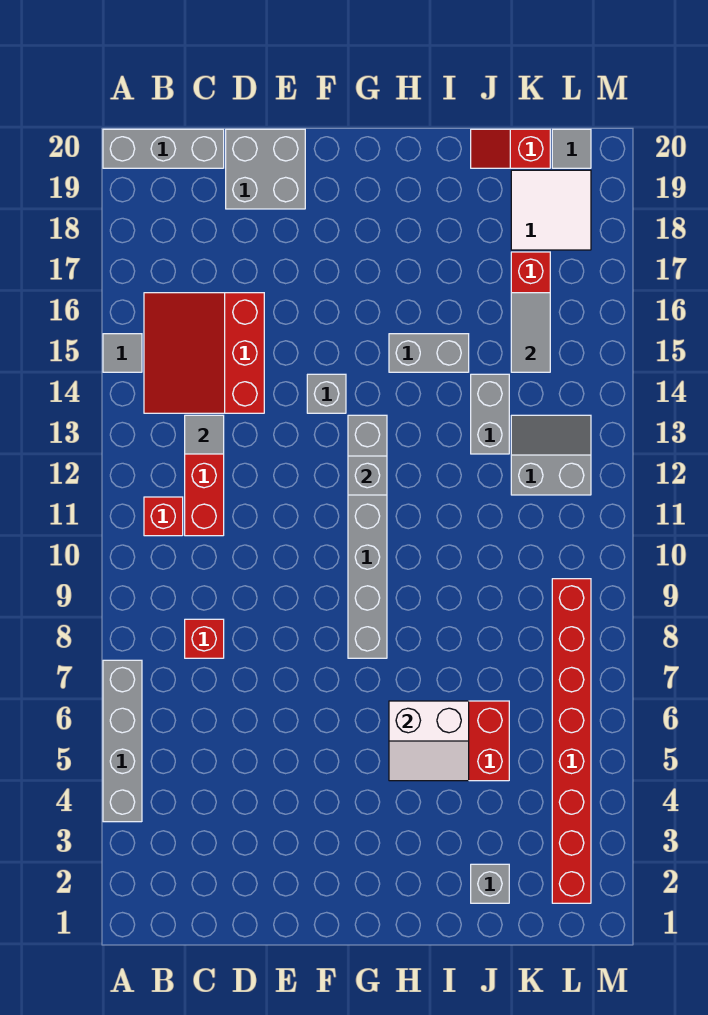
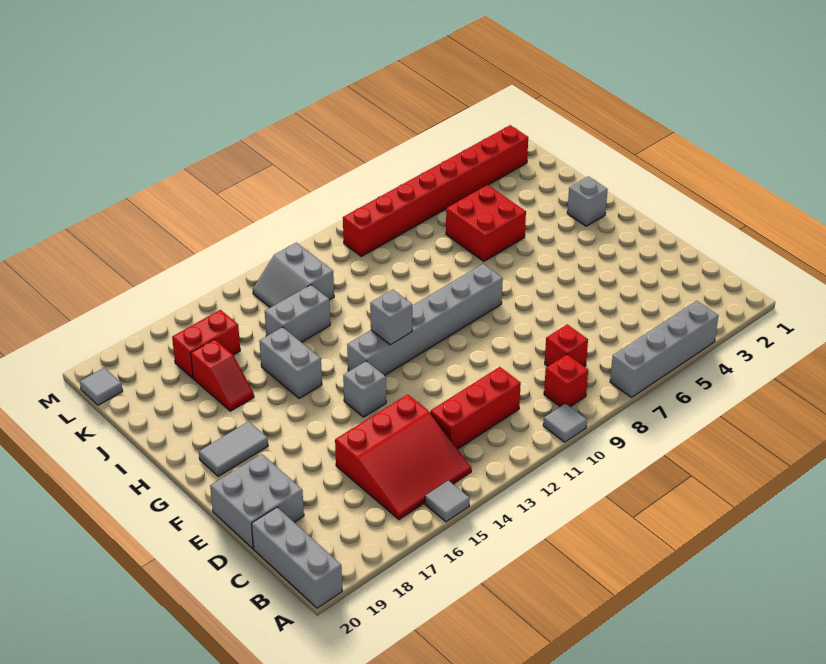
red brick B11 level 1 -> red brick B9 level 1
grey tile C13 level 2 -> grey tile A10 level 1
white slope H5:I6 level 2 top 6 -> none
grey brick J2 level 1 -> grey brick H2 level 1
red slope J20:K20 level 1 top K -> red slope I17:J17 level 1 top J
grey tile K15:K16 level 2 -> grey tile G18:G19 level 1
white tile K18:L19 level 1 -> none

